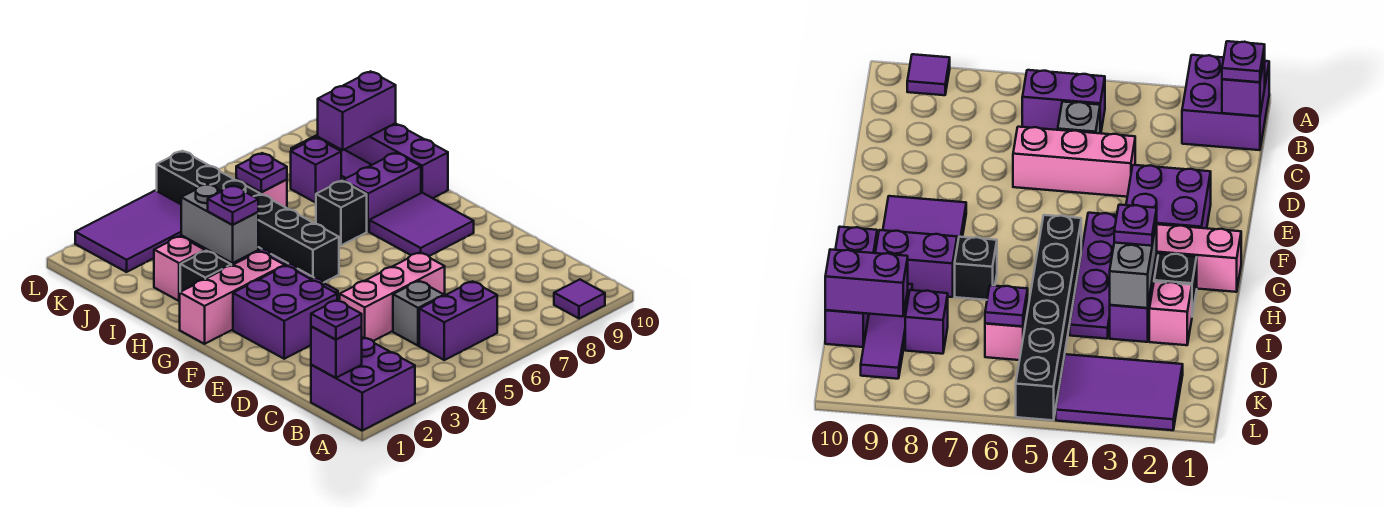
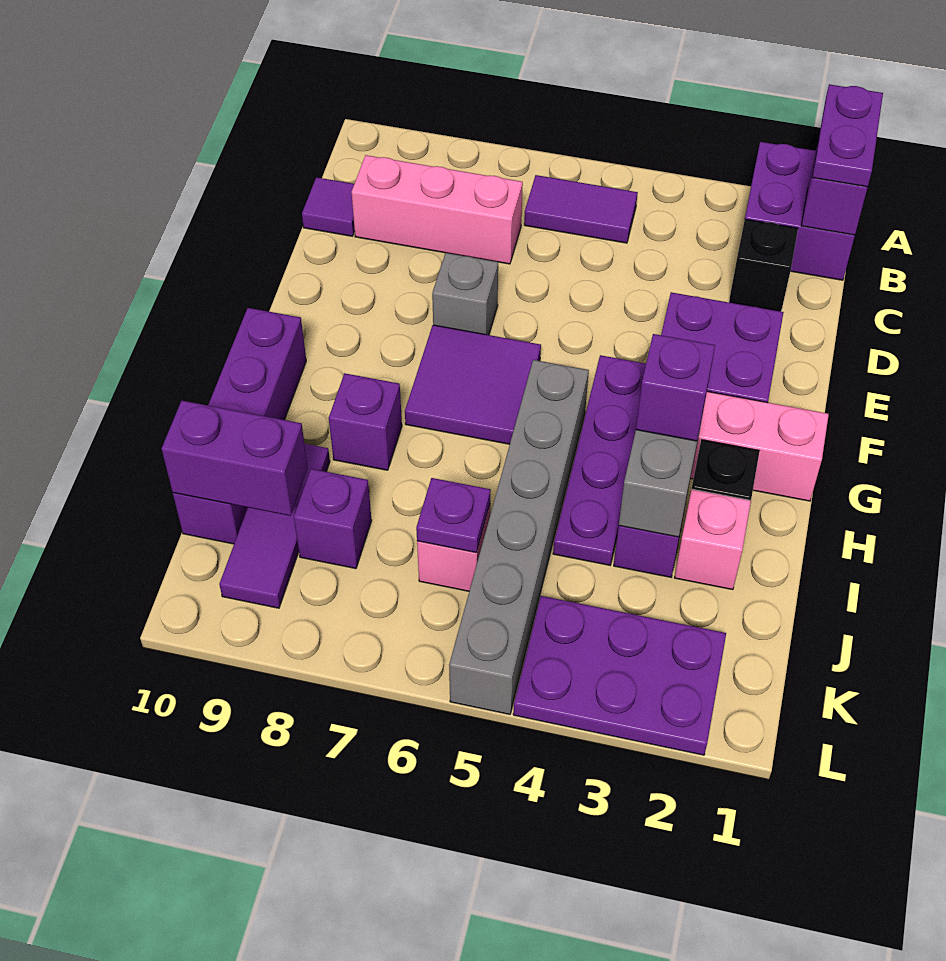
purple tile A9 level 1 -> purple tile C10 level 1
purple plate B1 level 3 -> purple plate A1:B1 level 3
purple brick B5:B6 level 1 -> purple tile B5:B6 level 1
grey brick C5 level 1 -> grey brick E7 level 1
pink brick D4:D6 level 1 -> pink brick C7:C9 level 1
purple tile F8:G9 level 1 -> purple tile F6:G7 level 1
black brick G5:L5 level 1 -> grey brick G5:L5 level 1
purple plate H3 level 3 -> purple brick H3 level 3
black brick H7 level 1 -> black brick C2 level 1
purple brick H8:H9 level 1 -> purple brick H8 level 1
purple brick H10:J10 level 1 -> purple brick G10:J10 level 1
purple tile K2:L4 level 1 -> purple plate K2:L4 level 1

